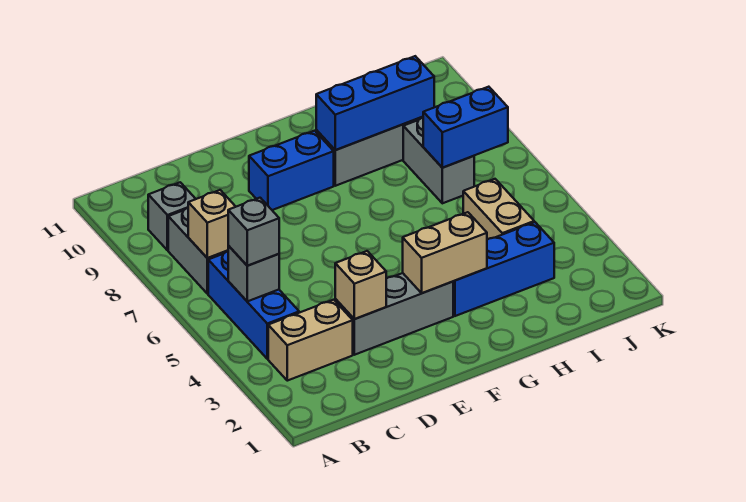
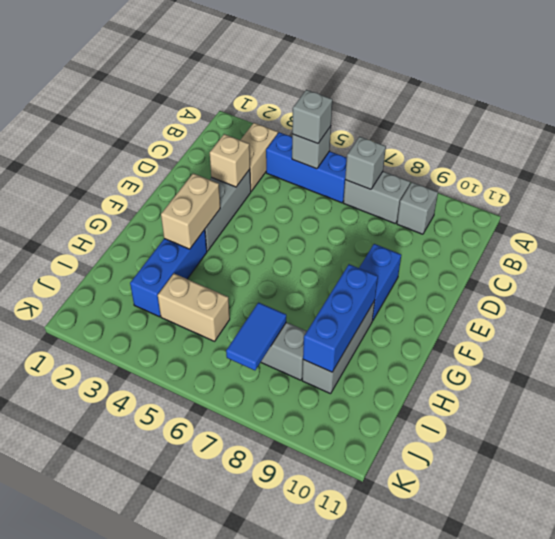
tan brick B7 level 2 -> grey brick B7 level 2
blue brick I7:J7 level 2 -> blue tile I7:J7 level 2

